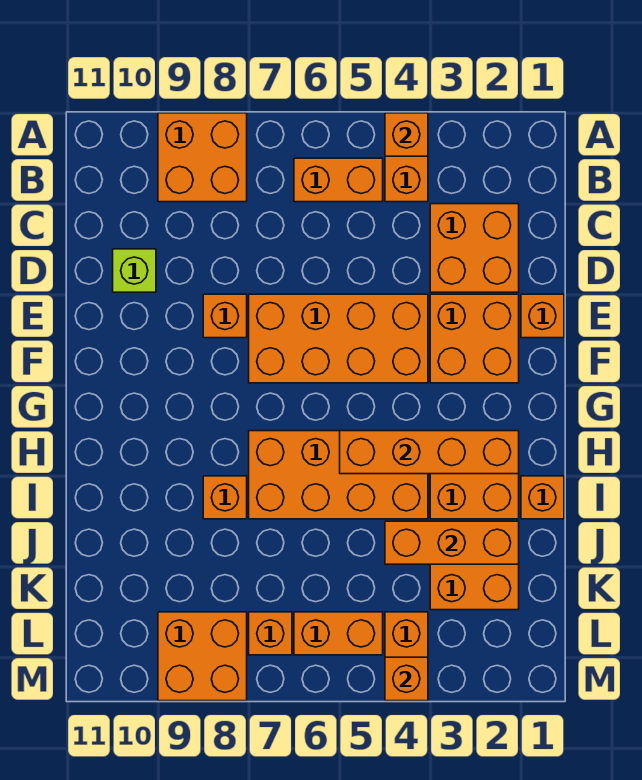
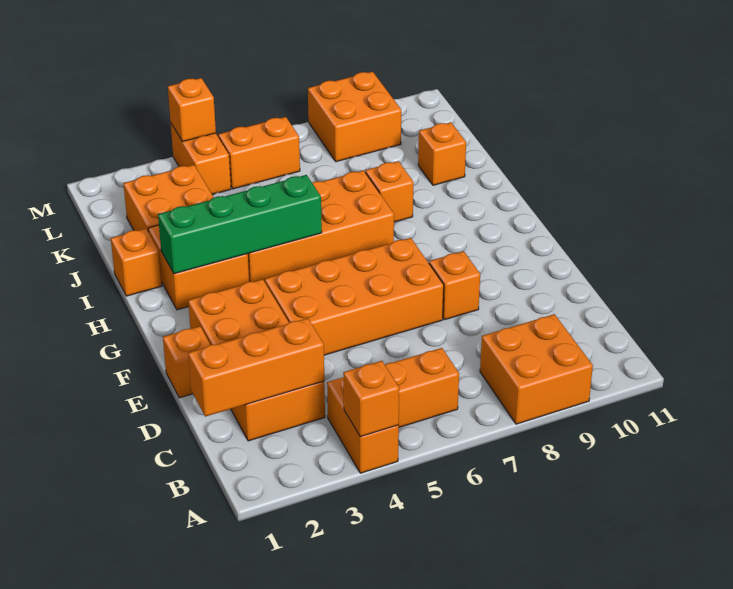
lime brick D10 level 1 -> none
orange brick H2:H5 level 2 -> green brick H2:H5 level 2
orange brick J2:J4 level 2 -> orange brick C1:C3 level 2
orange brick L7 level 1 -> orange brick J10 level 1

